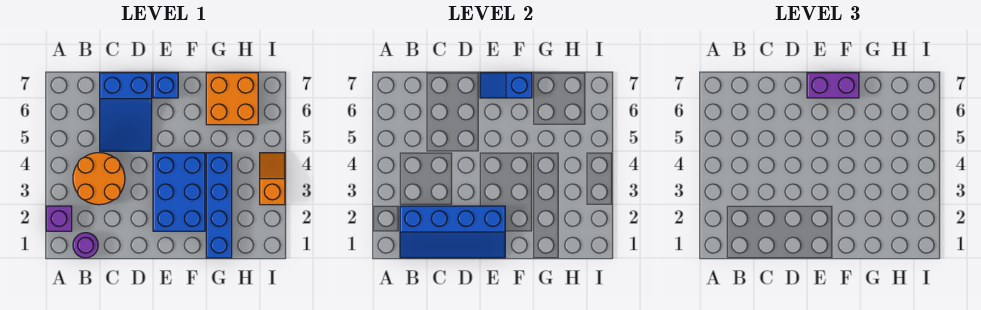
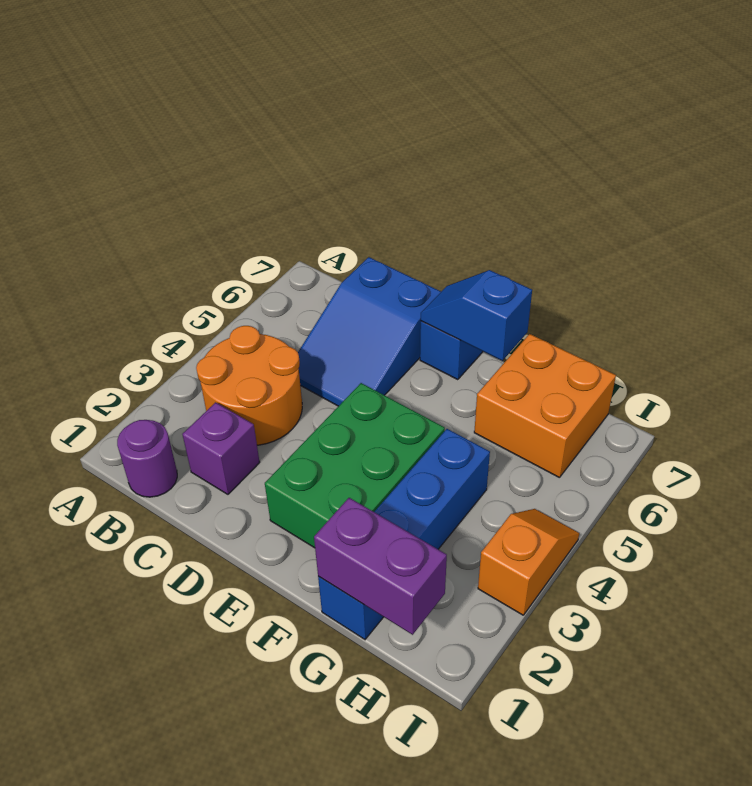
purple brick A2 level 1 -> purple brick C2 level 1
blue slope B1:E2 level 2 top 2 -> none
blue brick E2:F4 level 1 -> green brick E2:F4 level 1
purple brick E7:F7 level 3 -> purple brick G1:H1 level 2

